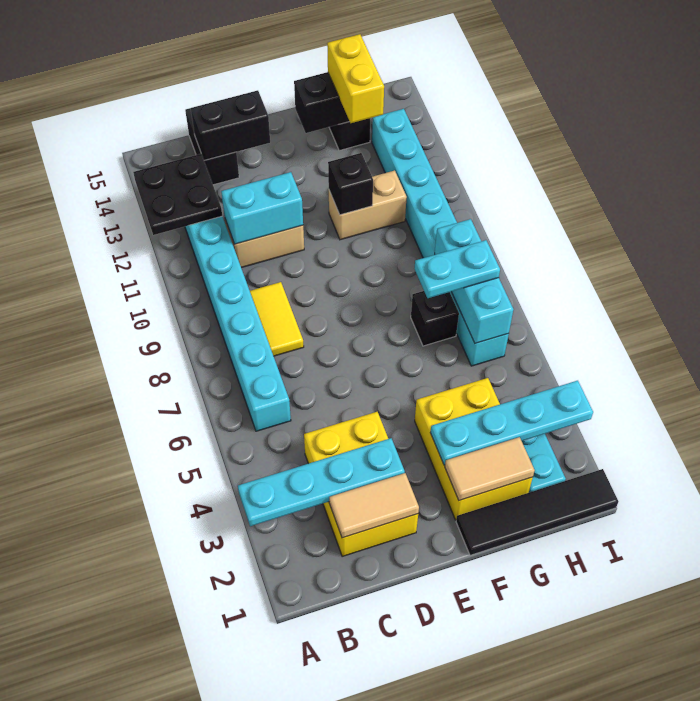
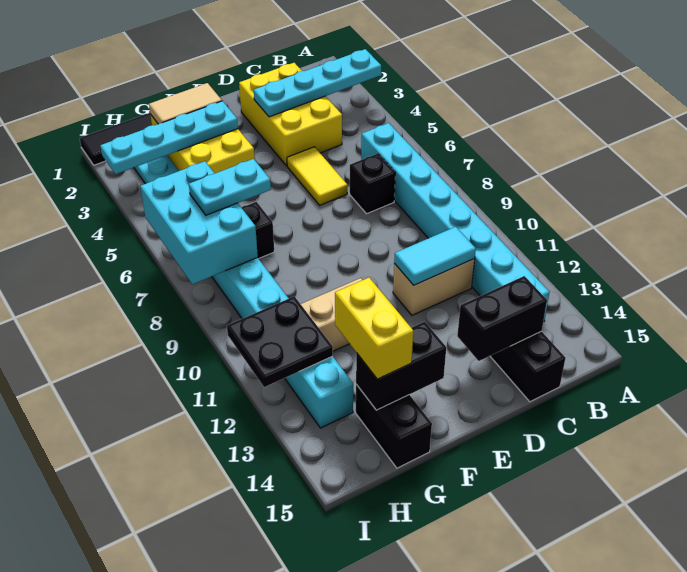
black plate A12:B13 level 2 -> black plate H11:I12 level 2
tan tile C2:D2 level 2 -> none
yellow tile C8:C9 level 1 -> yellow tile D5:D6 level 1
cyan brick C11:D11 level 2 -> cyan tile C11:D11 level 2
black brick F11 level 2 -> black brick C7 level 1
cyan brick H6:H8 level 2 -> cyan brick H6:I8 level 2

